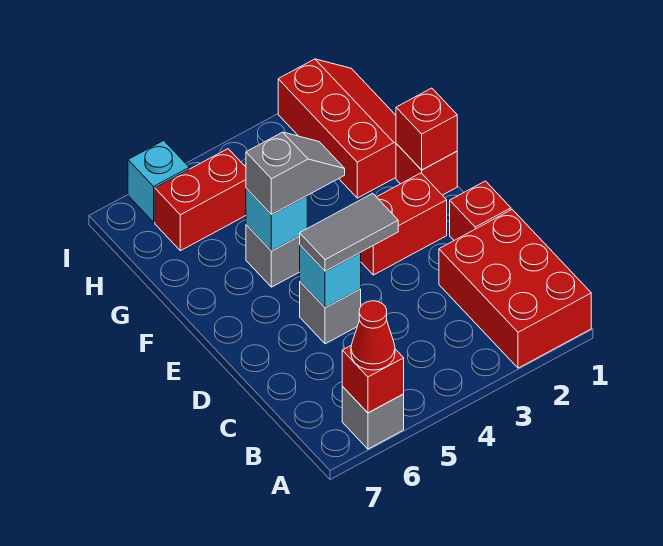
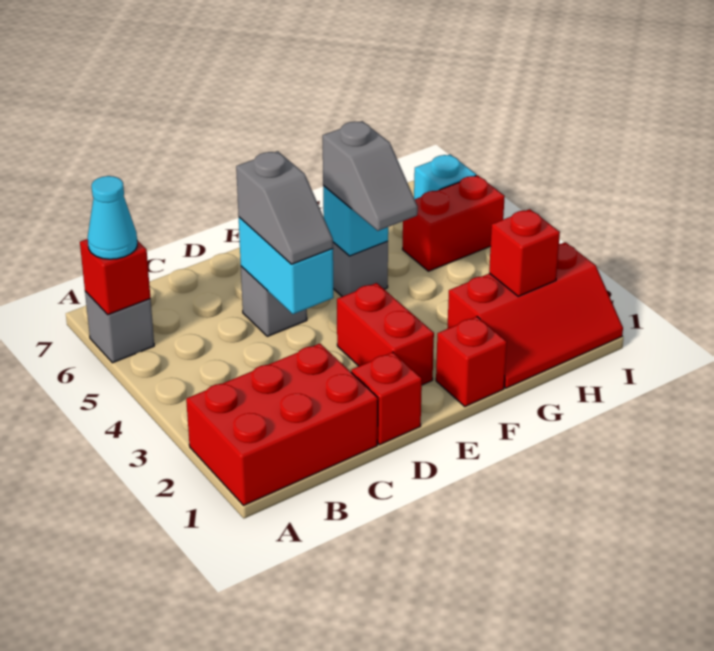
red cone A6 level 3 -> cyan cone A6 level 3
grey tile D4:D5 level 3 -> grey slope D4:D5 level 3 top 5
cyan brick D5 level 2 -> cyan brick D4:D5 level 2
red brick F1 level 2 -> red brick H2 level 2
red brick H5:H6 level 1 -> red brick H5:I5 level 1

